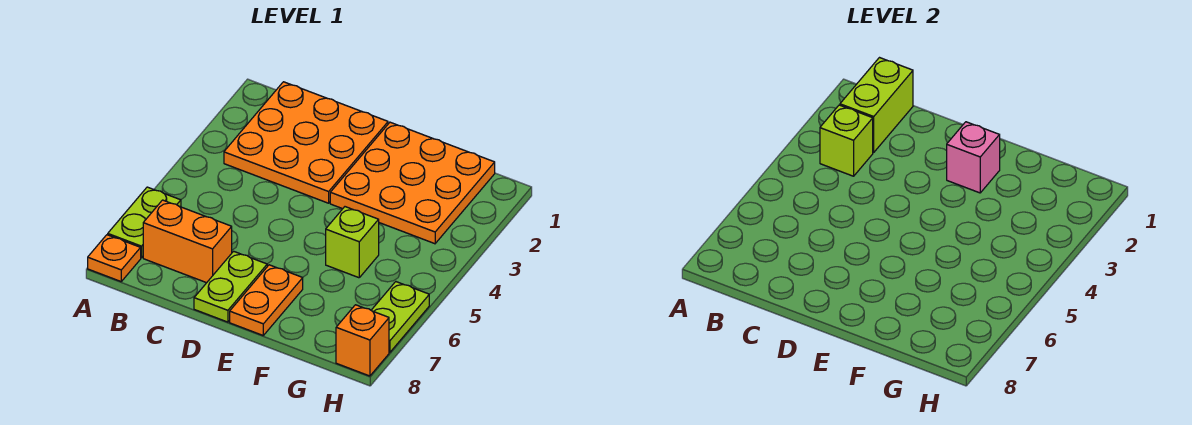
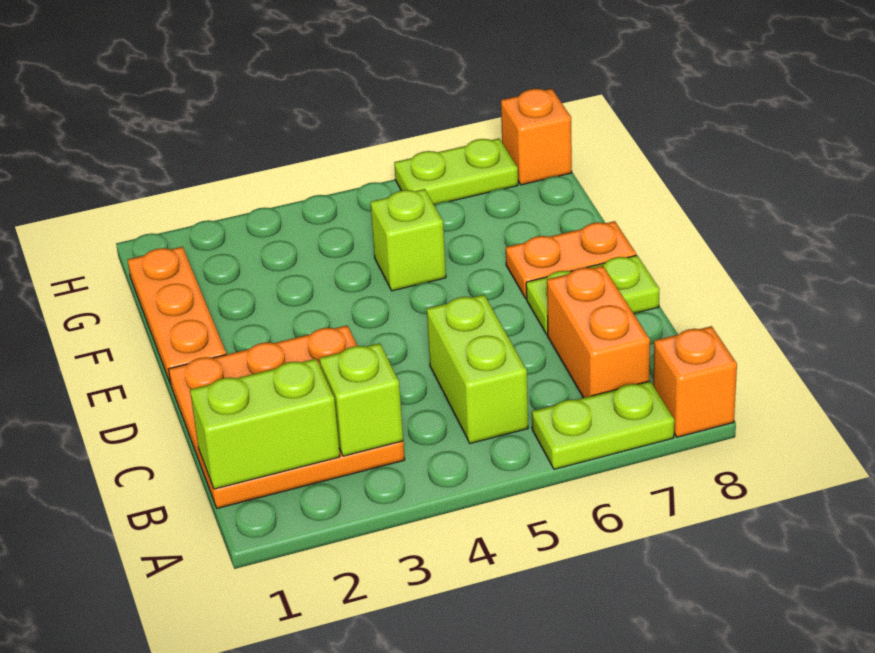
orange plate A8 level 1 -> orange brick A8 level 1
none -> lime brick B5:C5 level 1
orange plate E1:G3 level 1 -> orange plate E1:G1 level 1
pink brick E2 level 2 -> none

